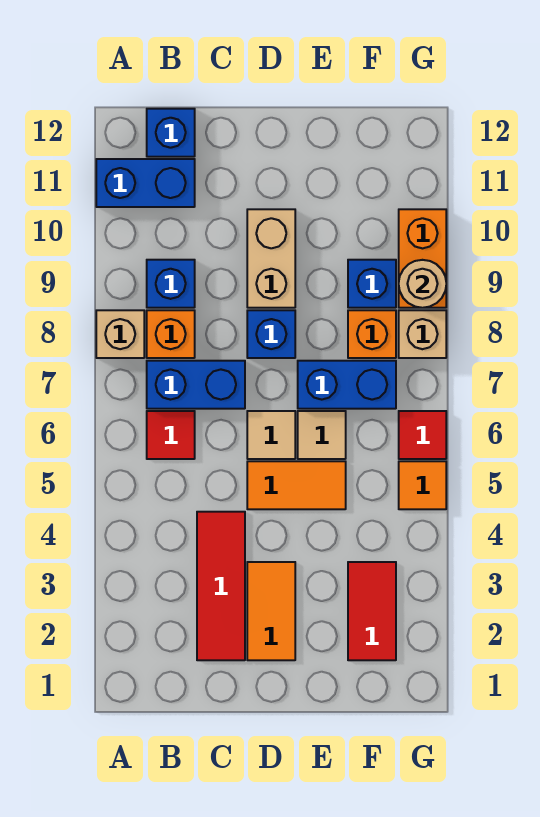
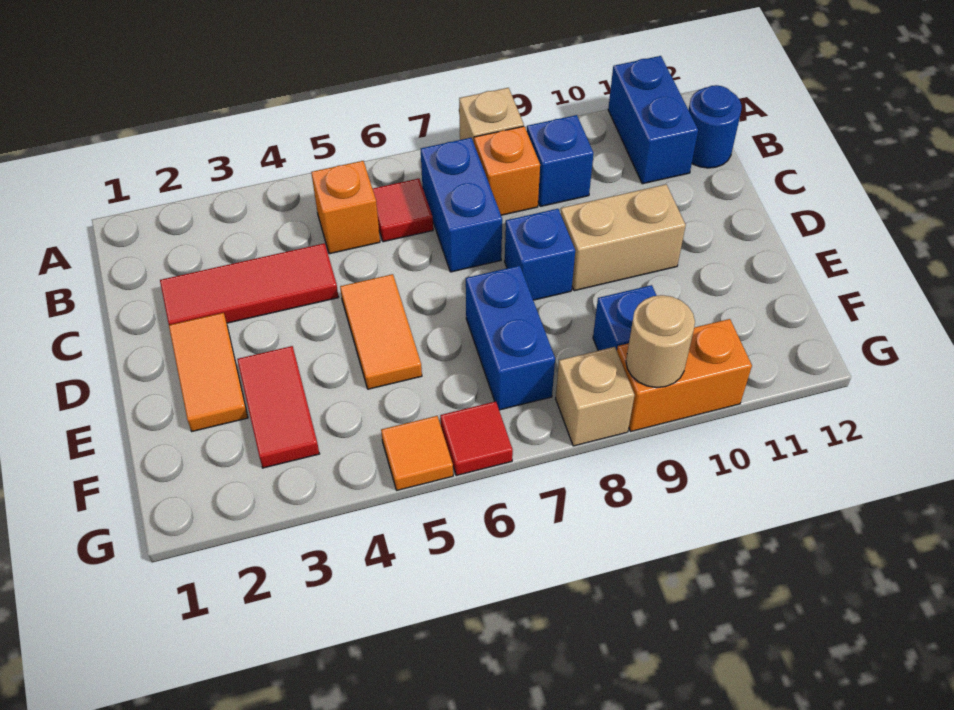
blue brick B12 level 1 -> blue round brick B12 level 1
orange tile D2:D3 level 1 -> orange tile D2:E2 level 1
tan tile D6 level 1 -> none
tan tile E6 level 1 -> none
red tile F2:F3 level 1 -> red tile E3:F3 level 1
orange brick F8 level 1 -> orange brick B5 level 1

